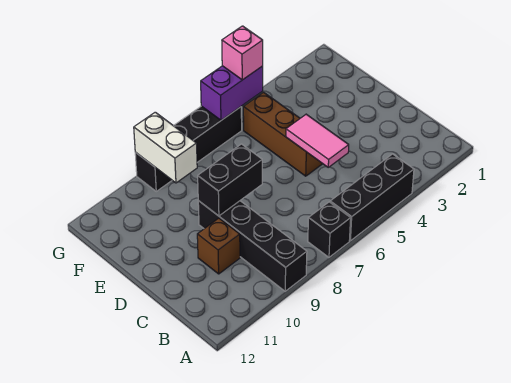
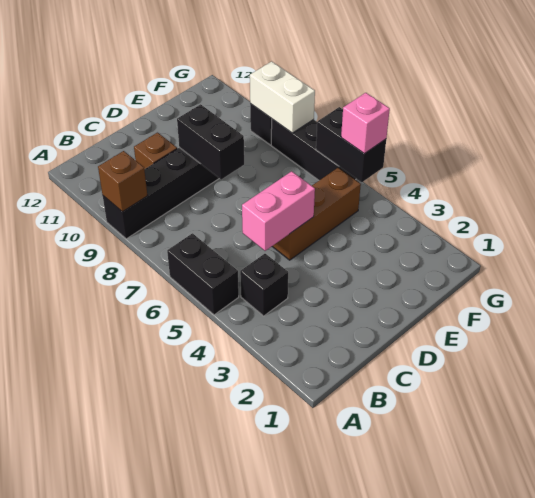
black brick A4:A6 level 1 -> black brick A5:A6 level 1
black brick A7 level 1 -> black brick B4 level 1
none -> brown brick A9 level 2
pink tile C5:D5 level 2 -> pink brick C5:D5 level 2
white brick F9:G9 level 2 -> white brick G8:G9 level 2
purple brick G5:G6 level 2 -> black brick G5:G6 level 2

